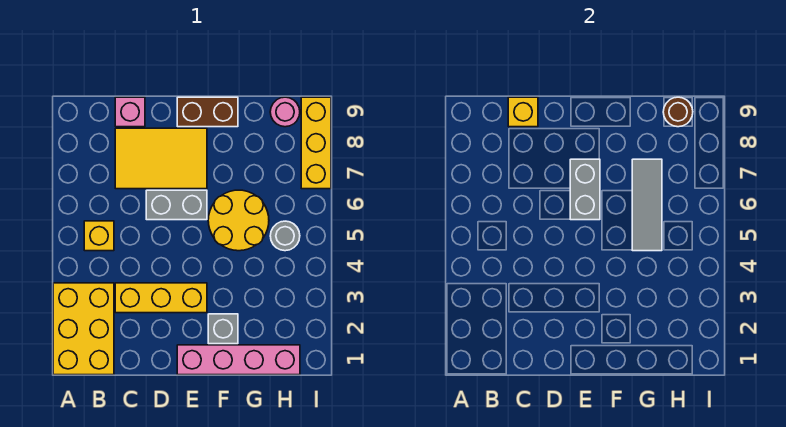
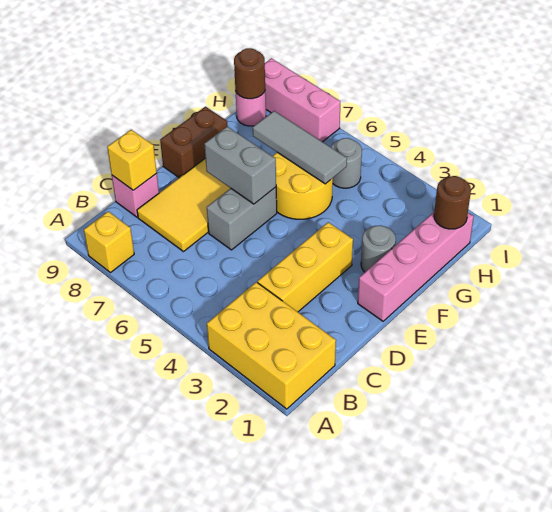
yellow brick B5 level 1 -> yellow brick A8 level 1
grey brick F2 level 1 -> grey round brick F2 level 1
none -> brown round brick H1 level 2
yellow brick I7:I9 level 1 -> pink brick I7:I9 level 1

